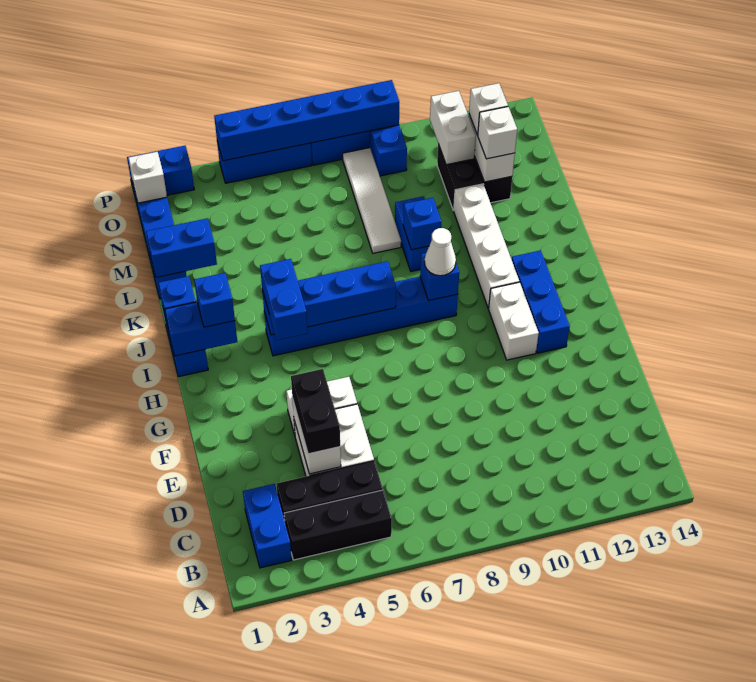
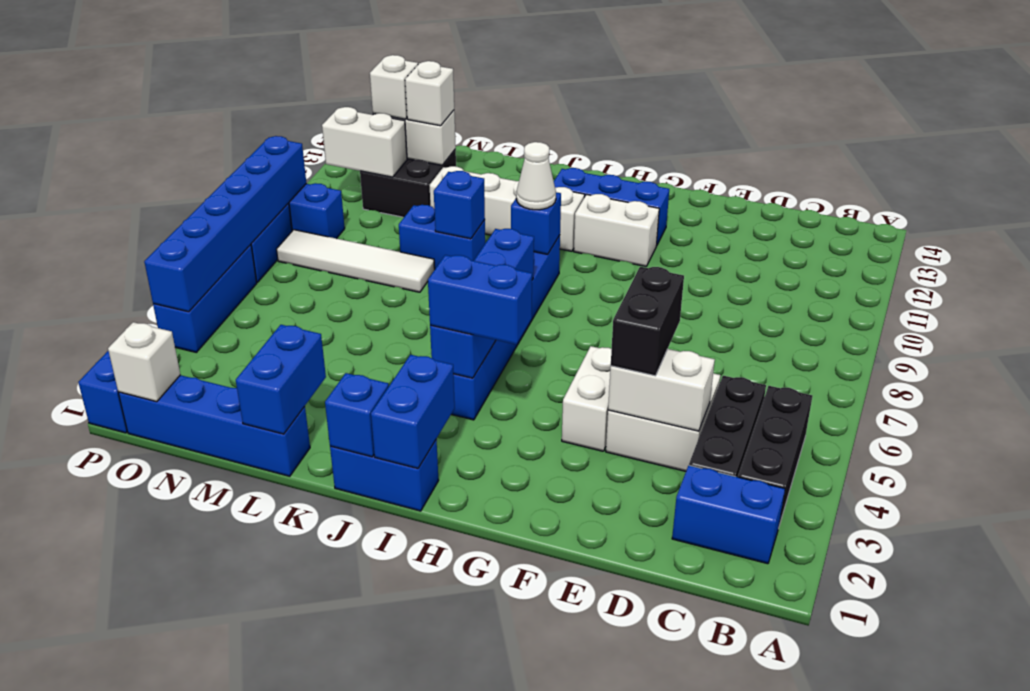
black brick D4:E4 level 3 -> black brick E4:E5 level 3
blue brick I2 level 3 -> none

